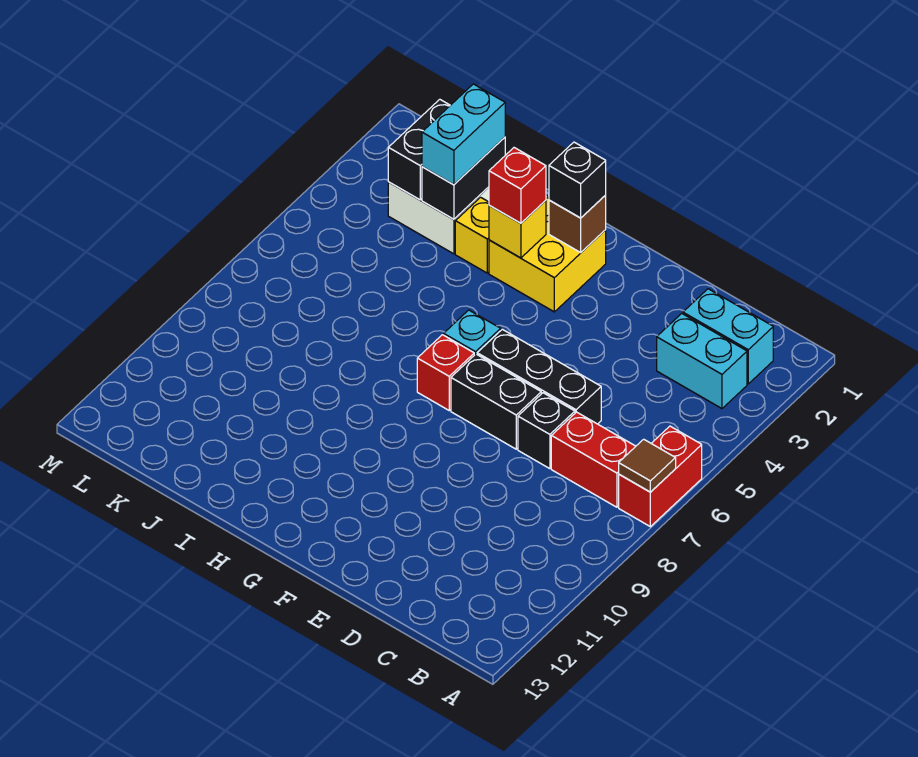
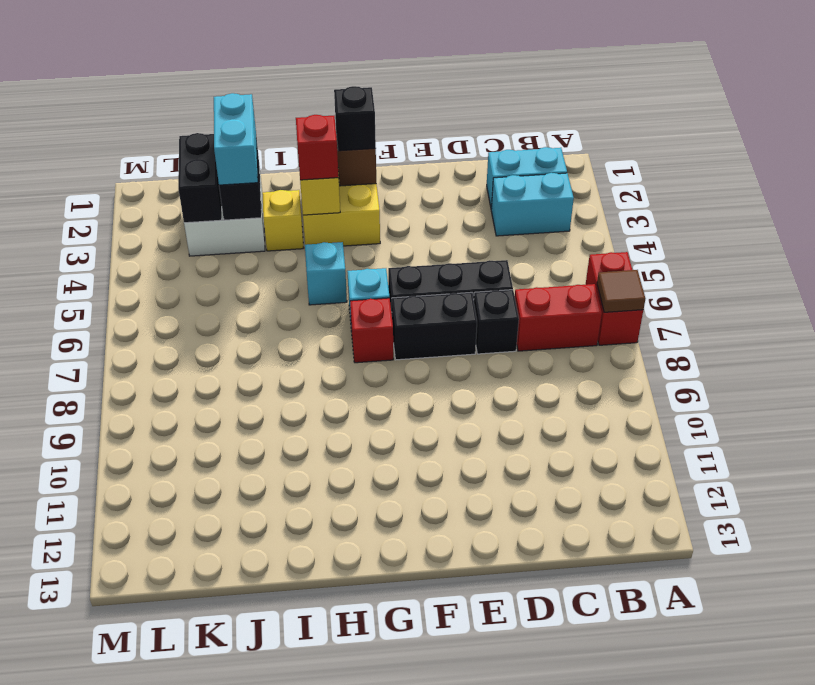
none -> cyan brick H5 level 1

